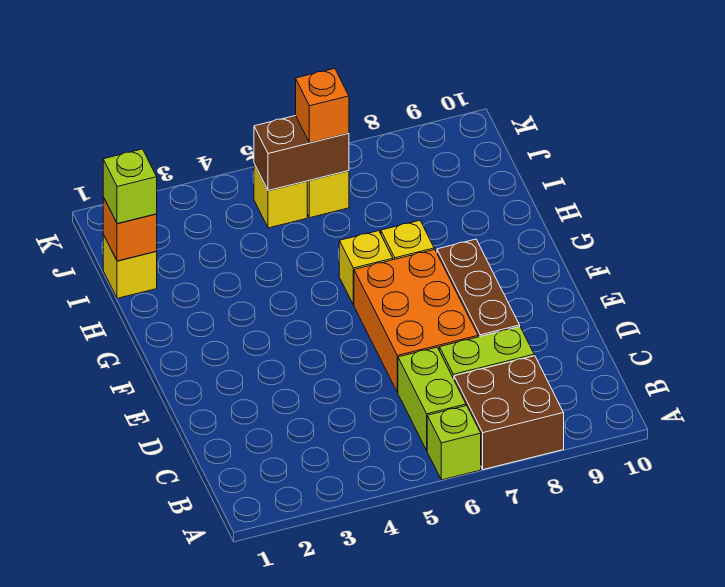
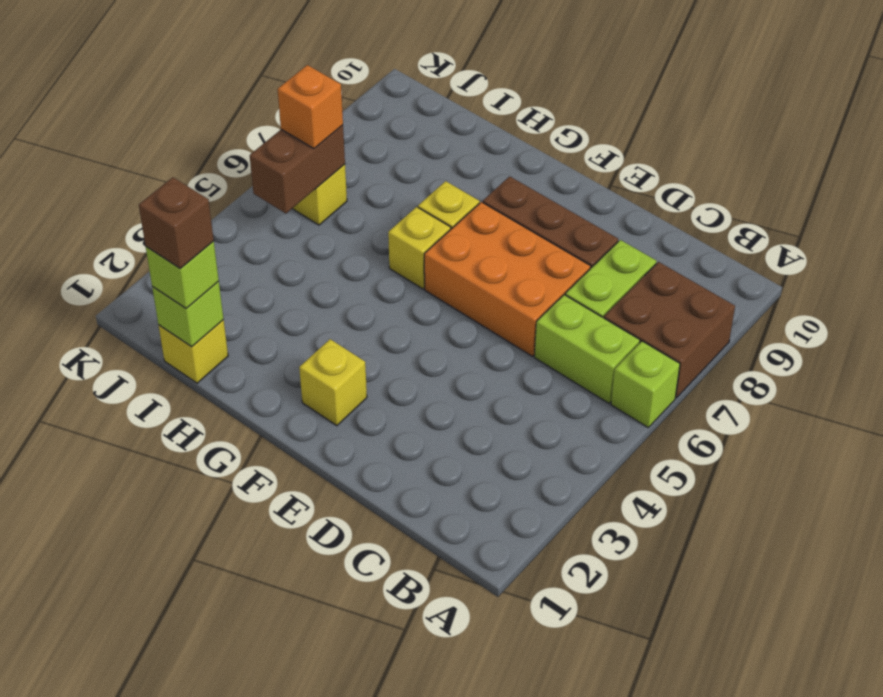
orange brick I1 level 2 -> lime brick I1 level 2
none -> brown brick I1 level 4
yellow brick J5 level 1 -> yellow brick F2 level 1

